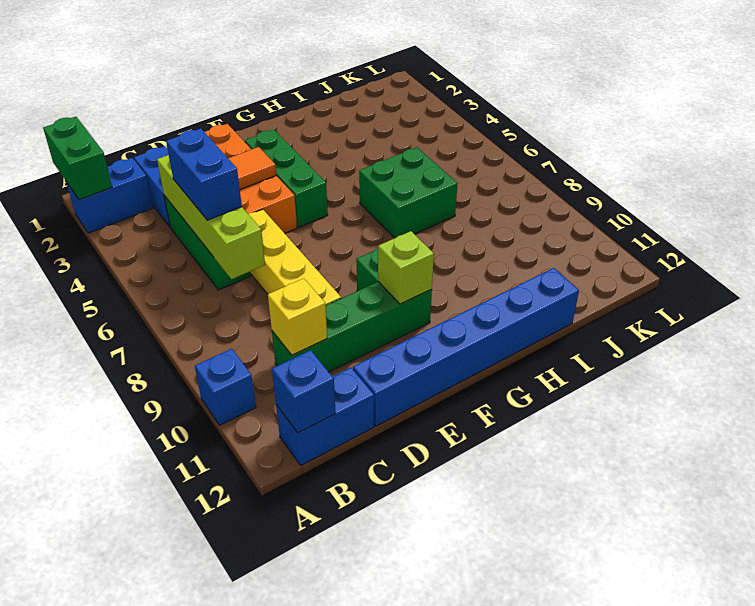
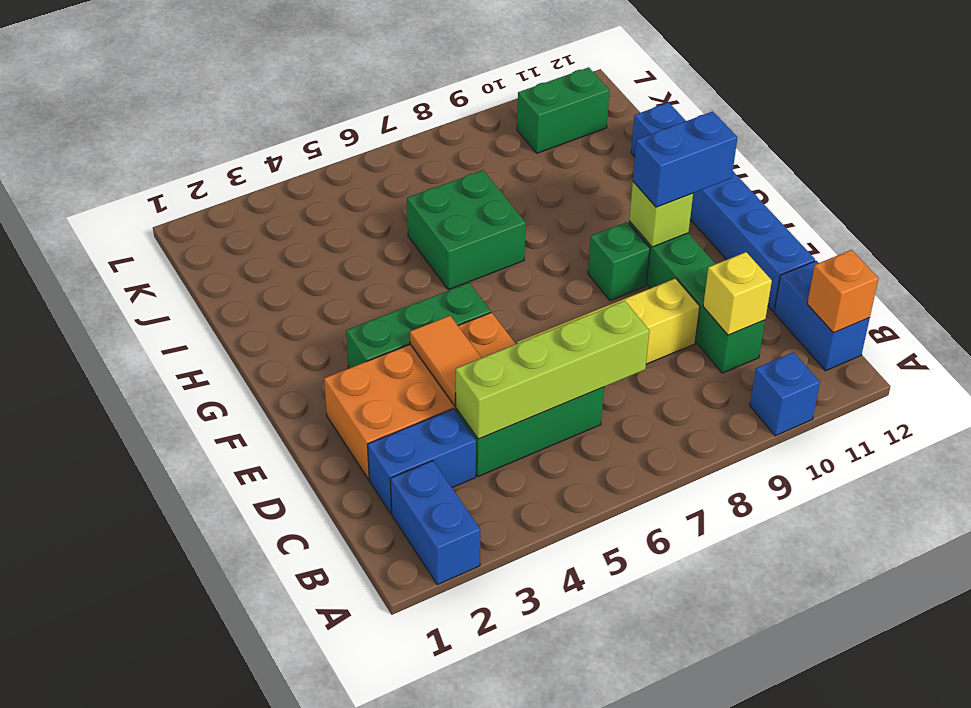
green brick A1:A2 level 2 -> green brick K10:K11 level 1
blue brick B12 level 2 -> orange brick B12 level 2
blue brick C5:C6 level 3 -> blue brick F10:F11 level 3

